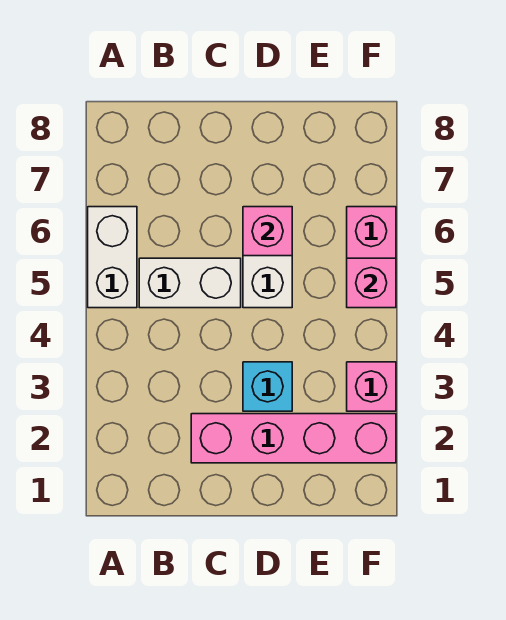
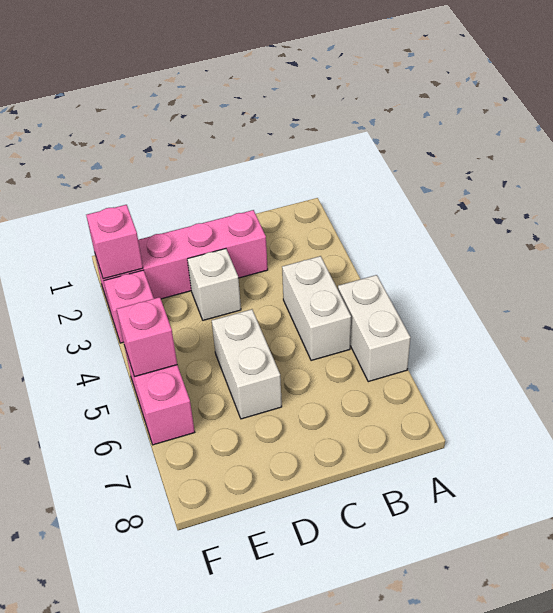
white brick B5:C5 level 1 -> white brick B4:B5 level 1
cyan brick D3 level 1 -> white brick D3 level 1
pink brick D6 level 2 -> pink brick F2 level 2

